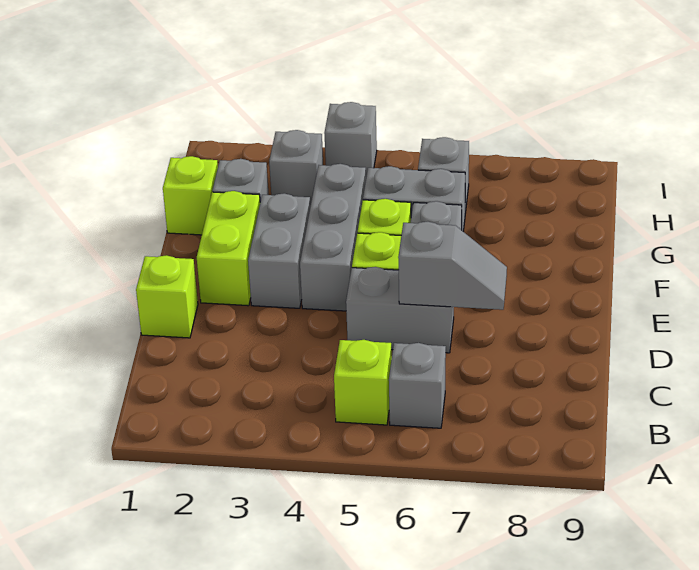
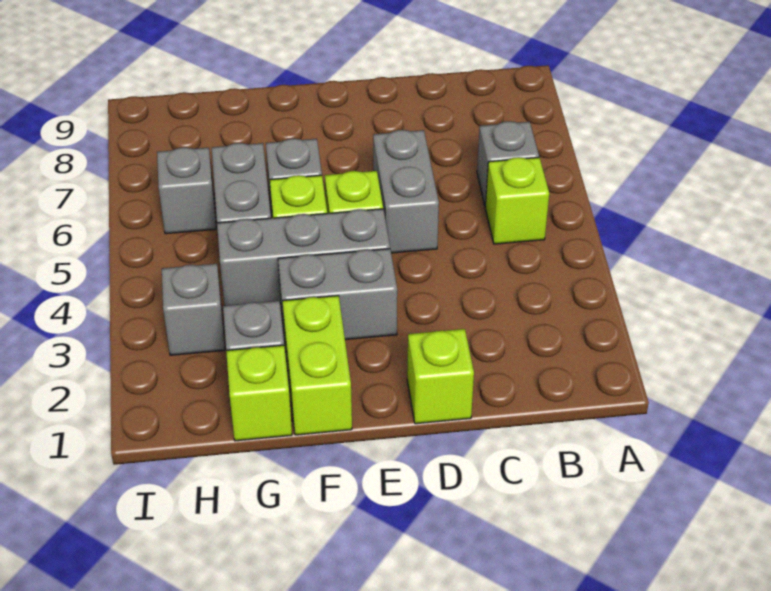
grey slope D6:D7 level 2 top 6 -> none
lime brick E2:F2 level 1 -> lime brick F1:F2 level 1
grey brick I4 level 1 -> none

